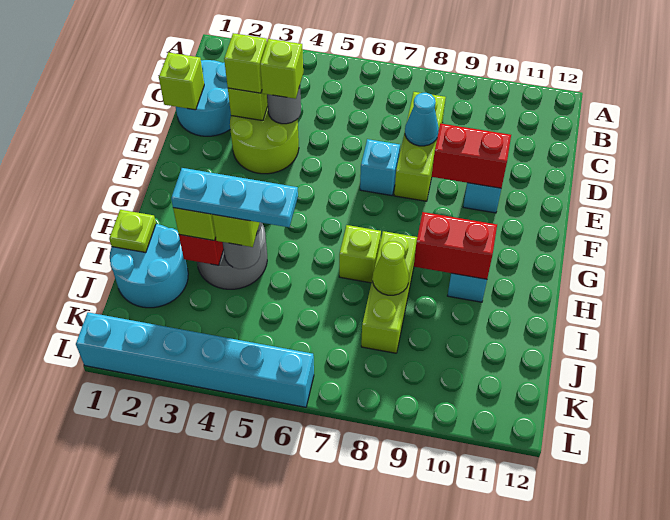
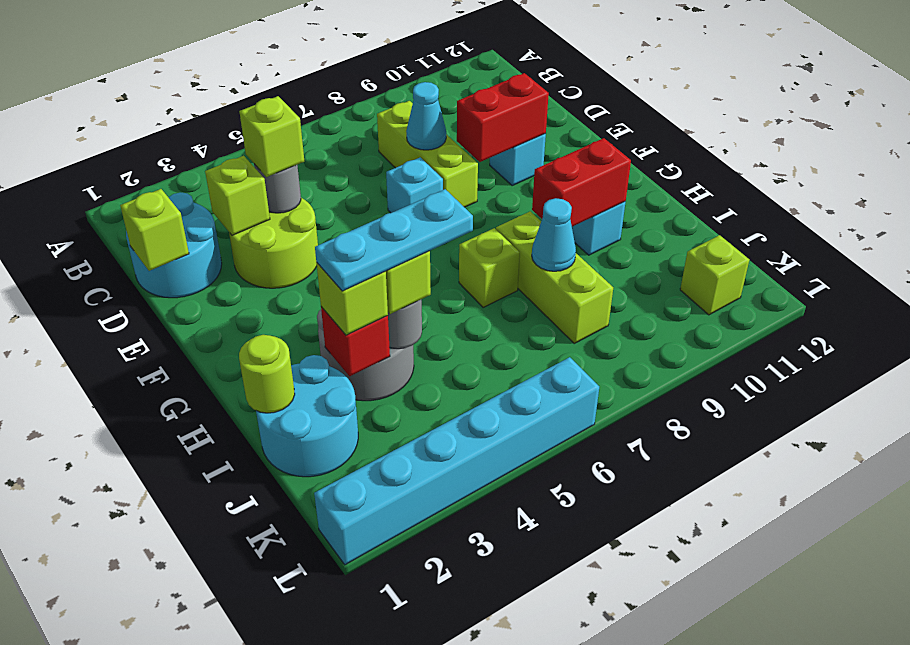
lime brick D3 level 3 -> lime brick K11 level 1
lime plate I1 level 2 -> lime round brick I1 level 2
lime cone I8 level 2 -> cyan cone I8 level 2

